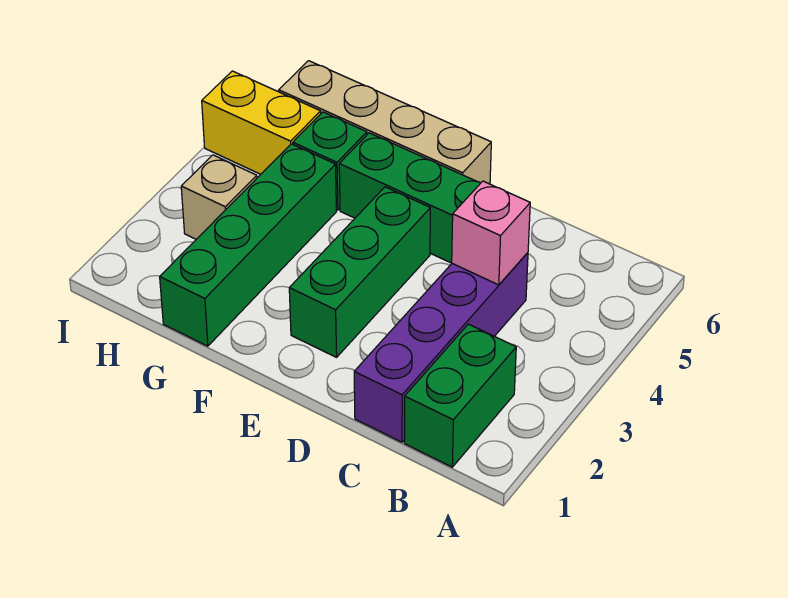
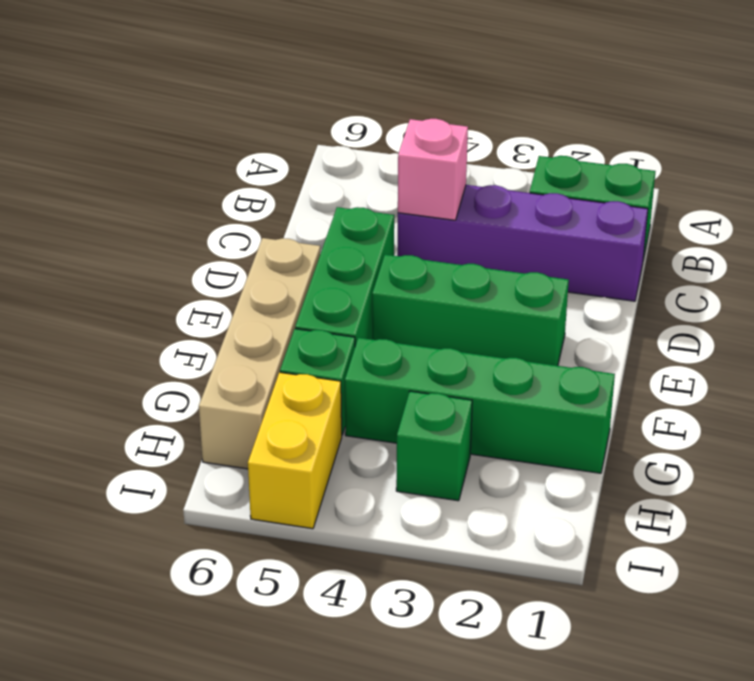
tan brick H3 level 1 -> green brick H3 level 1

